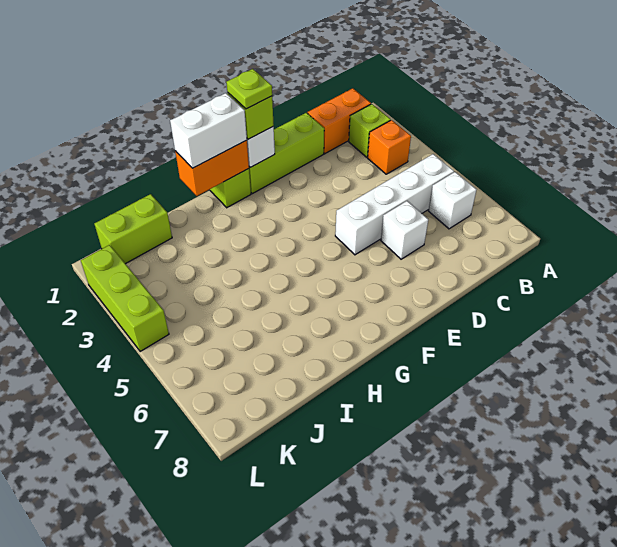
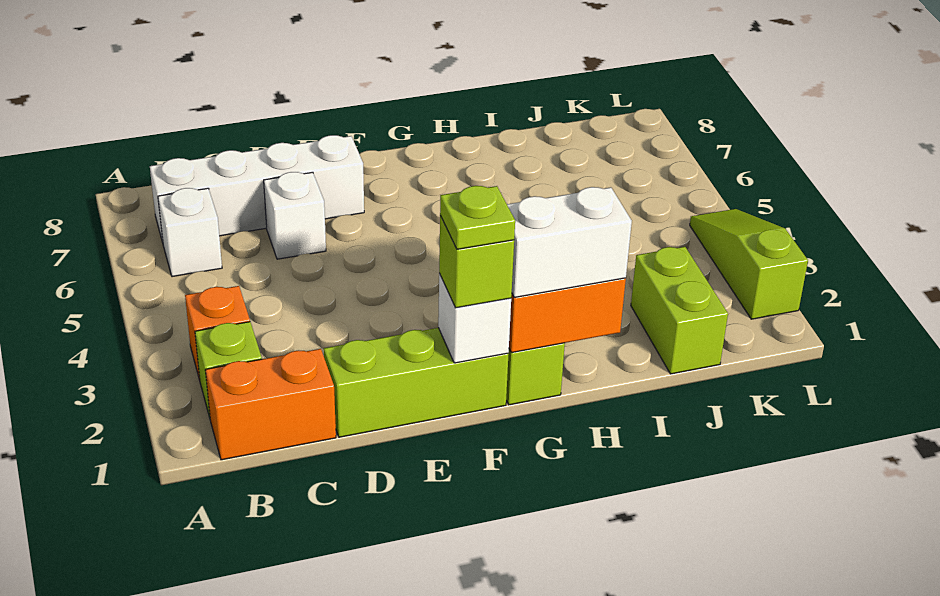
white brick B5:E5 level 1 -> white brick B7:E7 level 1
lime brick J1:K1 level 1 -> lime brick J1:J2 level 1
lime brick L2:L4 level 1 -> lime slope L2:L4 level 1 top 2

